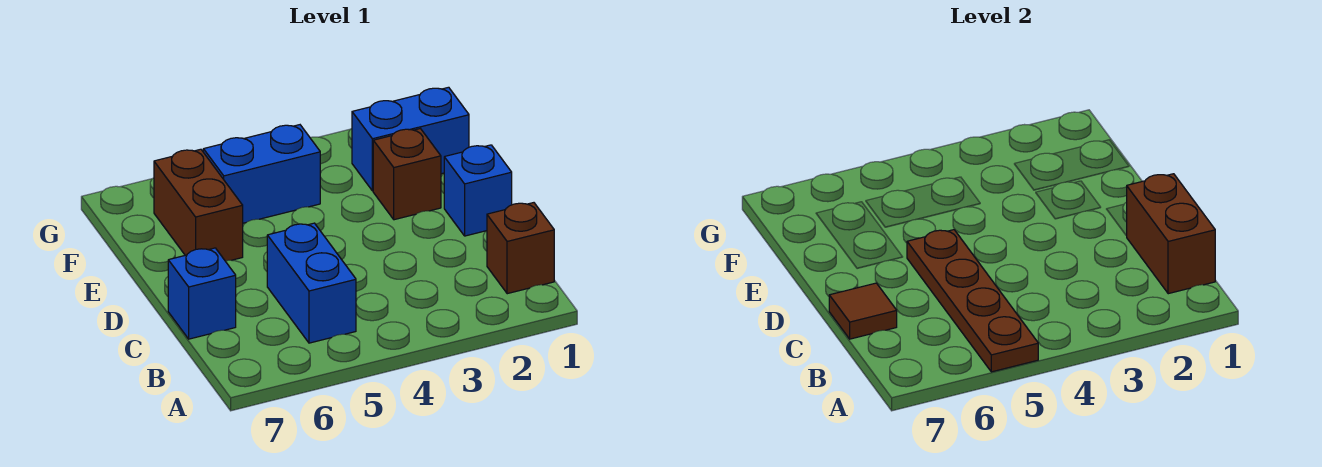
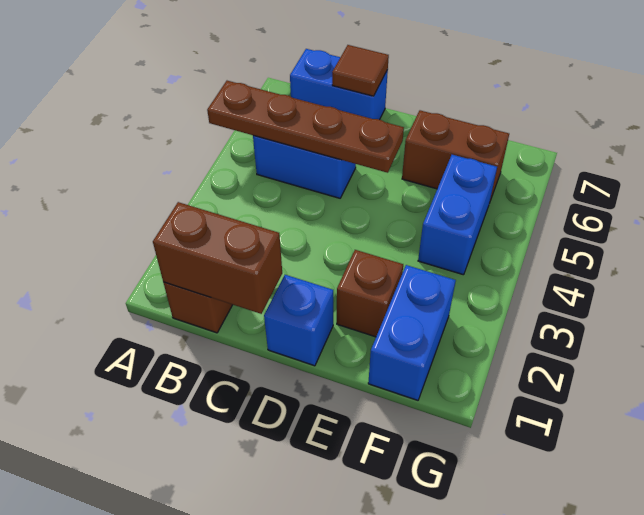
blue brick C7 level 1 -> blue brick B7:C7 level 1

